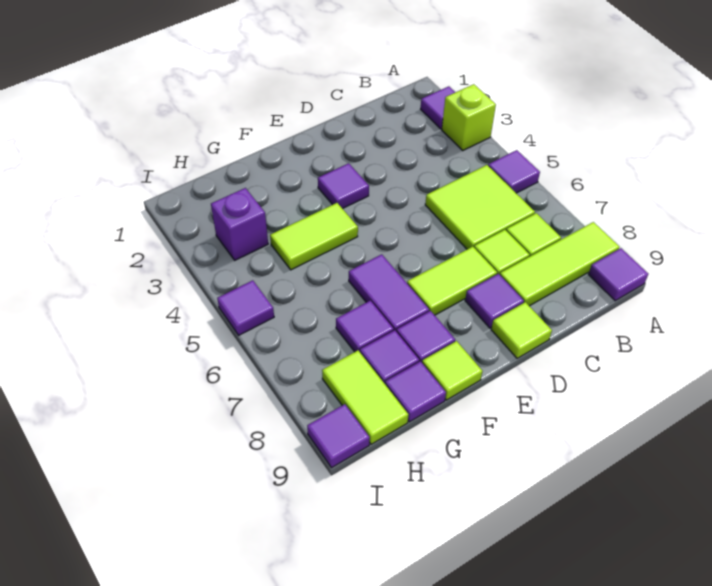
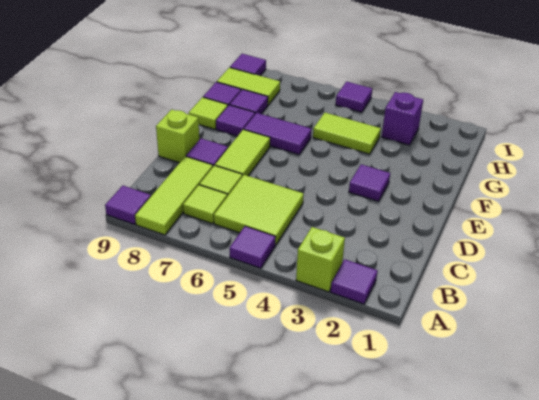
lime tile D9 level 1 -> lime brick D9 level 1
lime tile F4:G4 level 1 -> lime tile G4:G5 level 1
purple tile G7 level 1 -> none

